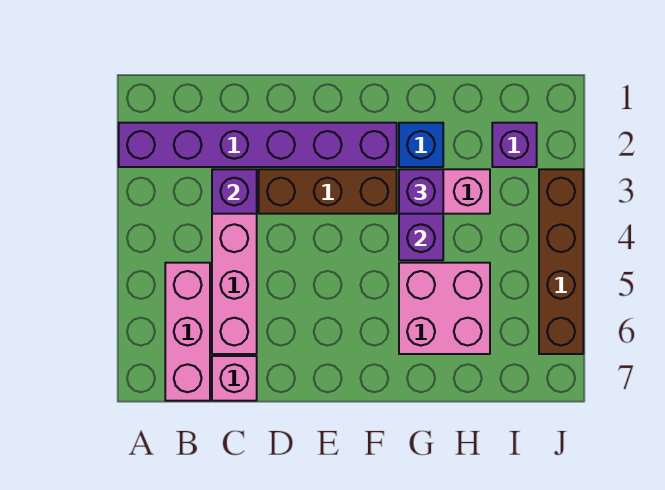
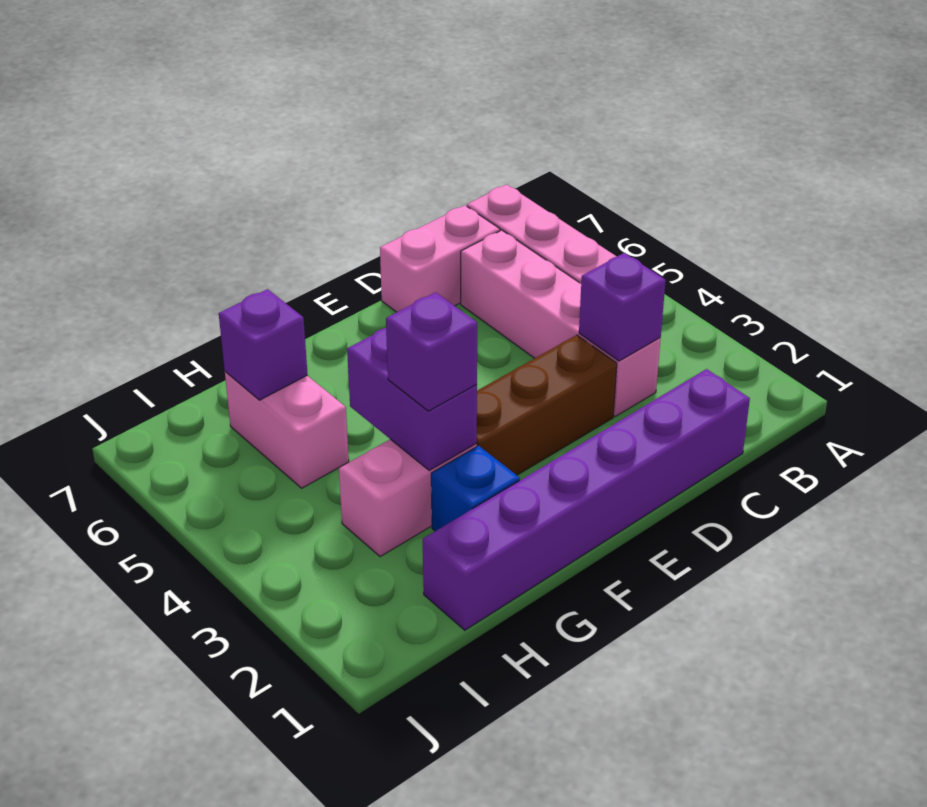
purple brick A2:F2 level 1 -> purple brick C1:H1 level 1
pink brick C7 level 1 -> pink brick C7:D7 level 1
pink brick G5:H6 level 1 -> pink brick H5:H6 level 1
purple brick I2 level 1 -> purple brick H6 level 2
brown brick J3:J6 level 1 -> none

